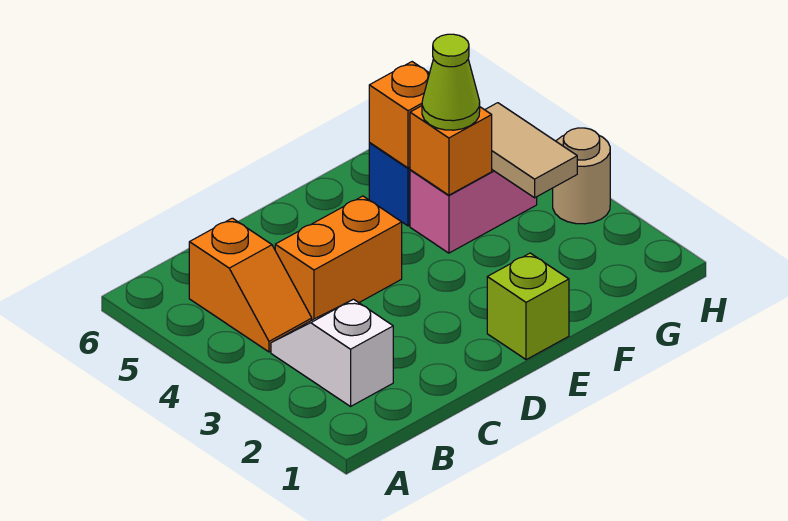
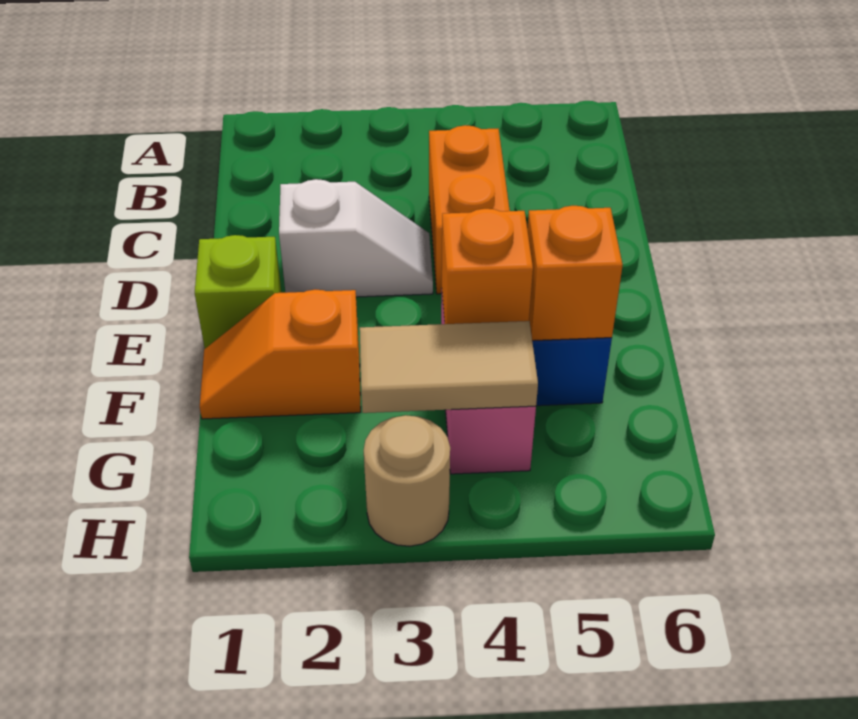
white slope B2:B3 level 1 top 2 -> white slope D2:D3 level 1 top 2
orange slope B4:B5 level 1 top 5 -> orange slope F1:F2 level 1 top 2
lime cone F4 level 3 -> none

